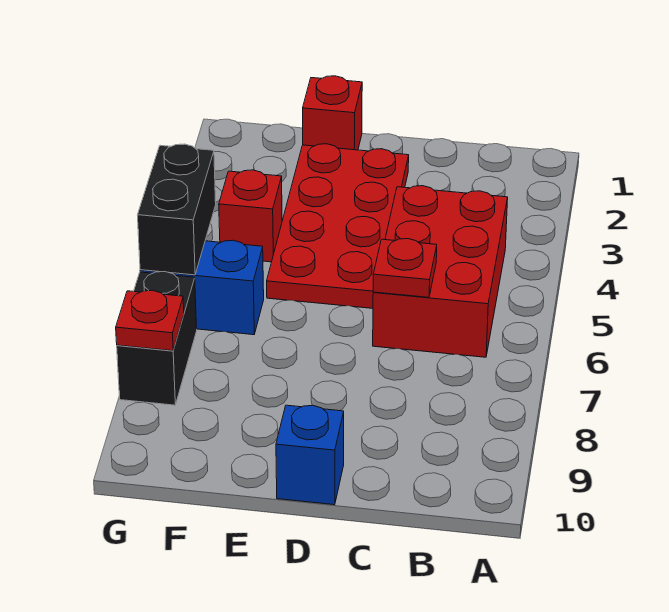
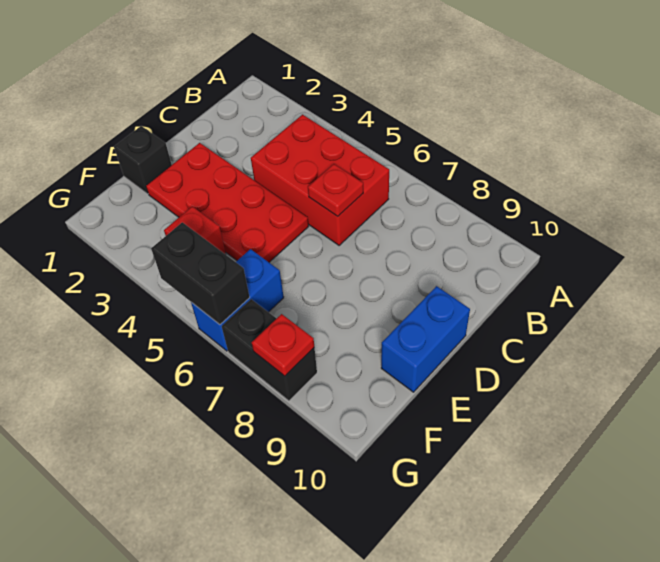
blue brick D10 level 1 -> blue brick D10:E10 level 1
red brick E1 level 1 -> black brick E1 level 1

